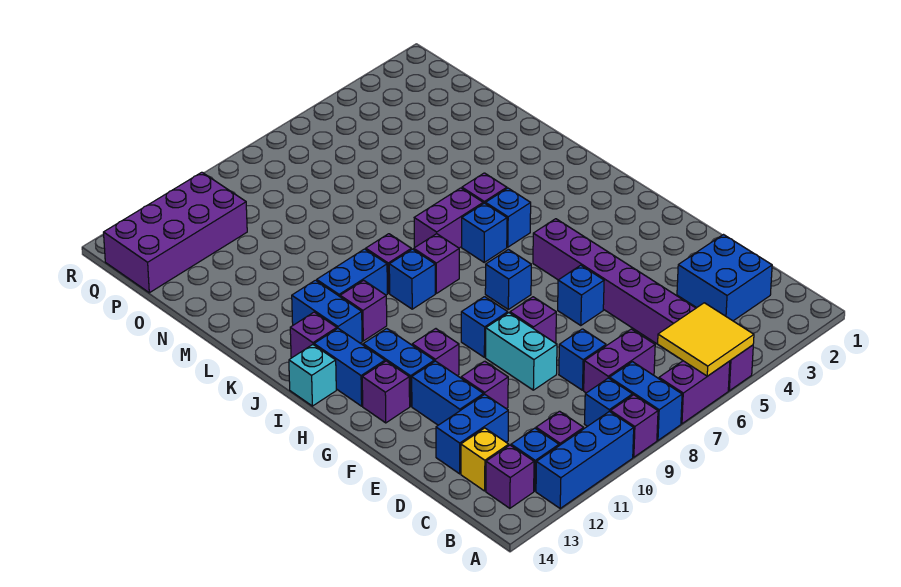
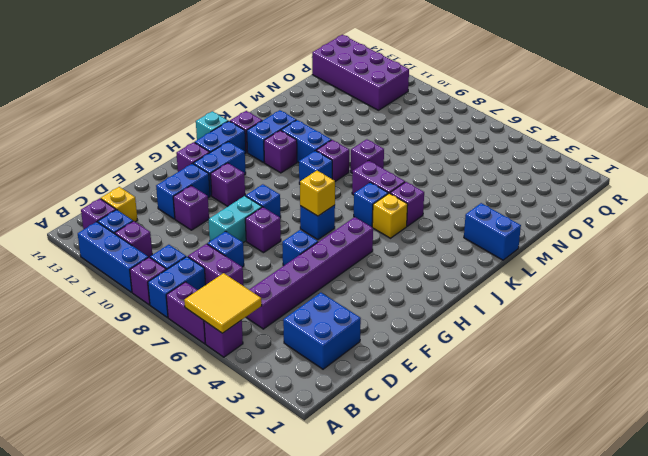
blue brick D12:D13 level 1 -> blue brick L1:L2 level 1
none -> yellow brick H7 level 2
blue brick J5 level 1 -> yellow brick J5 level 1
purple brick J8 level 1 -> purple brick L8 level 1

